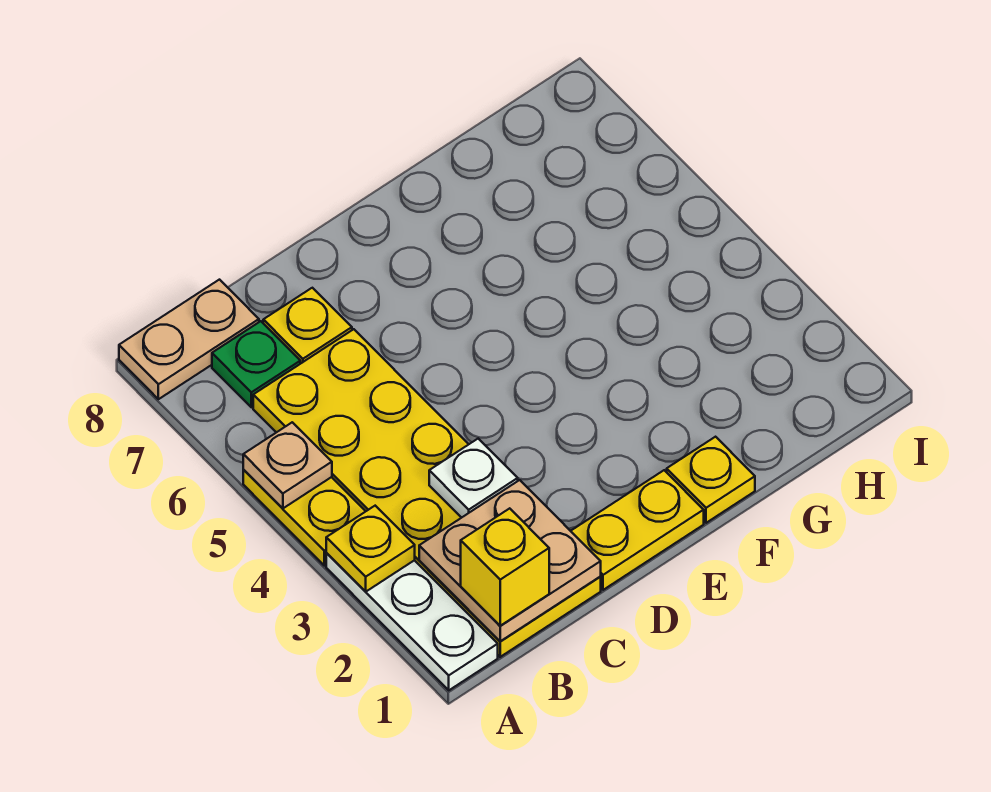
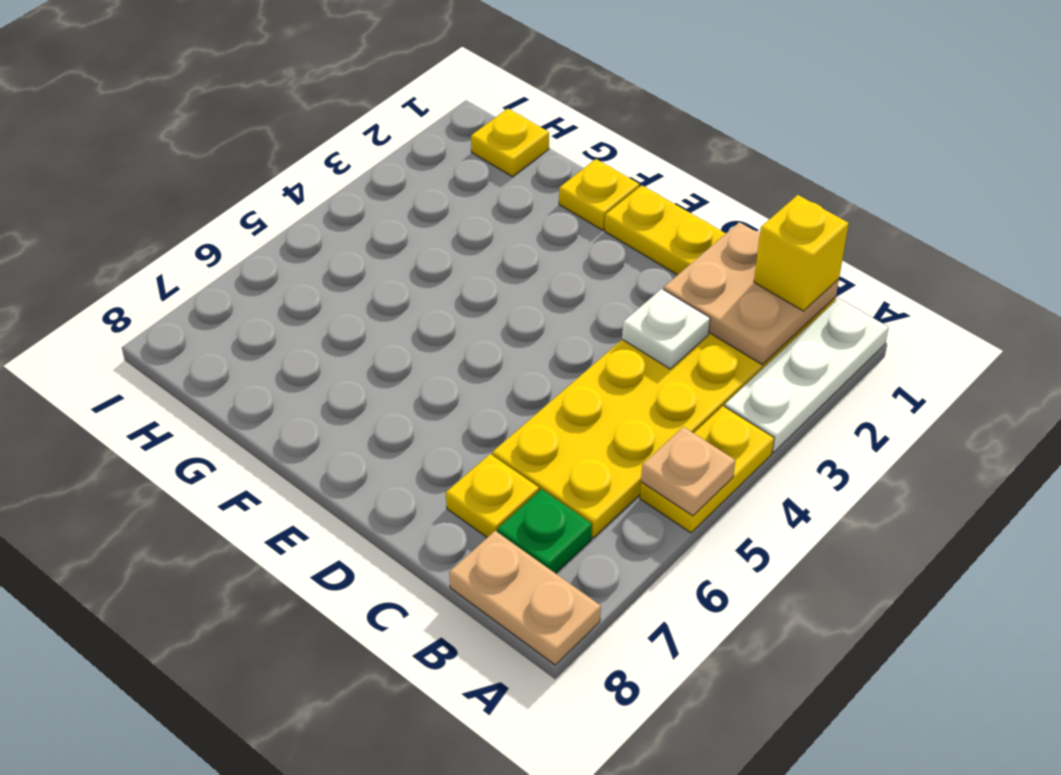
yellow plate A3 level 2 -> yellow plate H1 level 1

